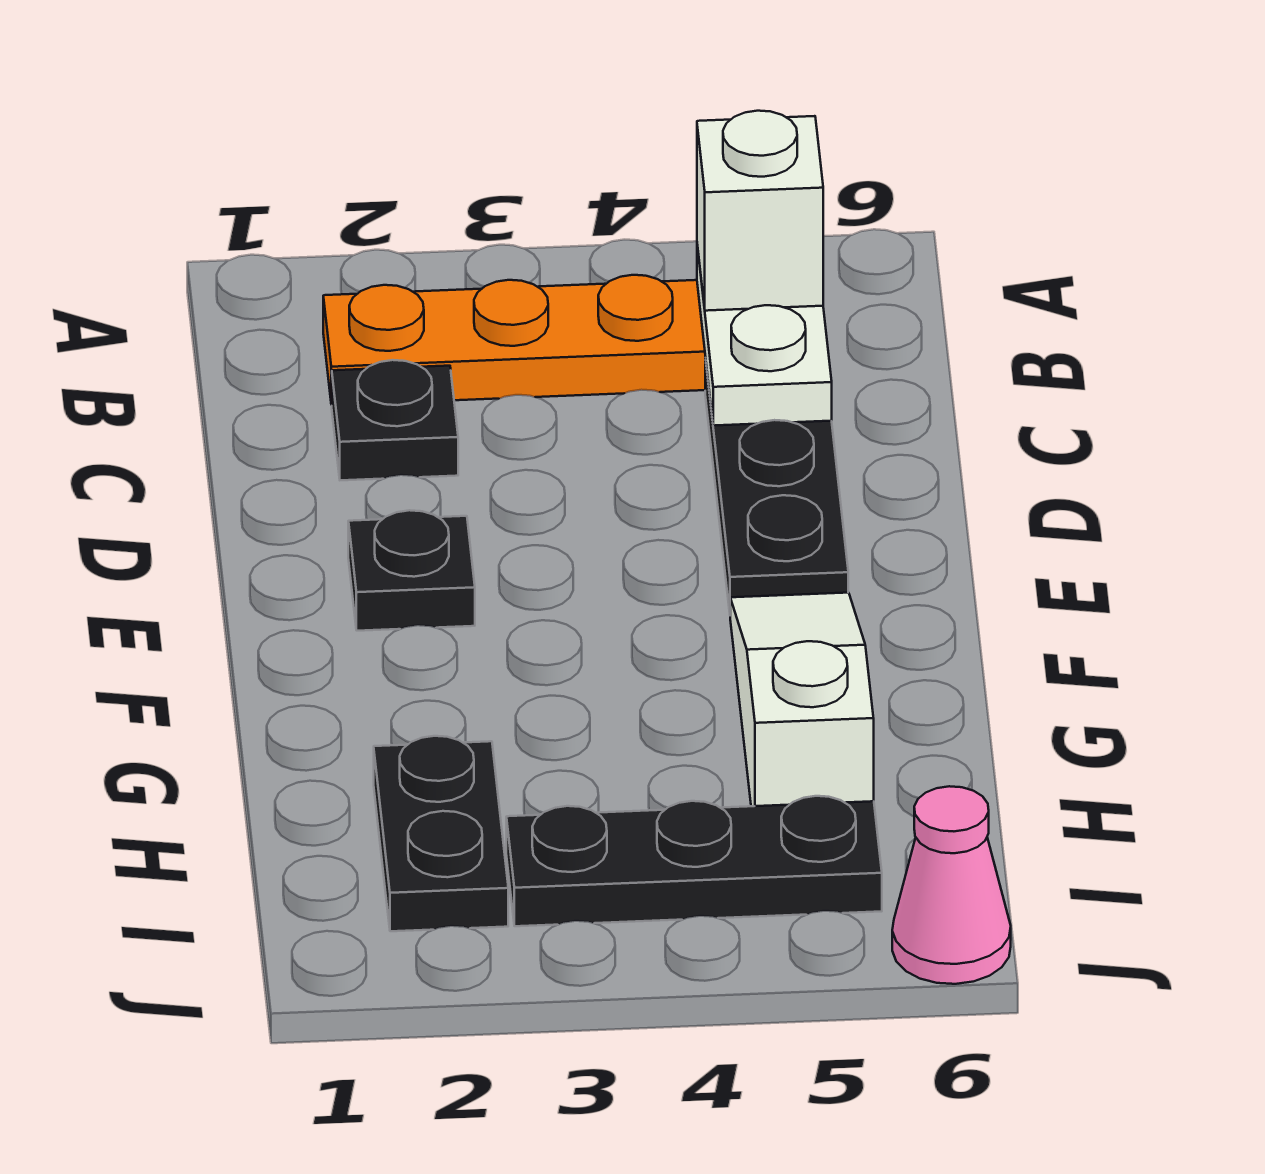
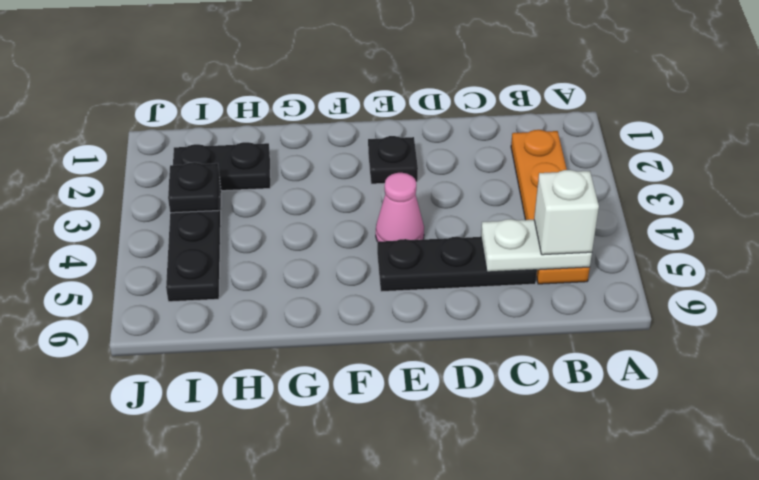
black plate C2 level 1 -> black plate I3 level 2
white slope F5:H5 level 1 top H -> none
pink cone J6 level 1 -> pink cone E4 level 1

